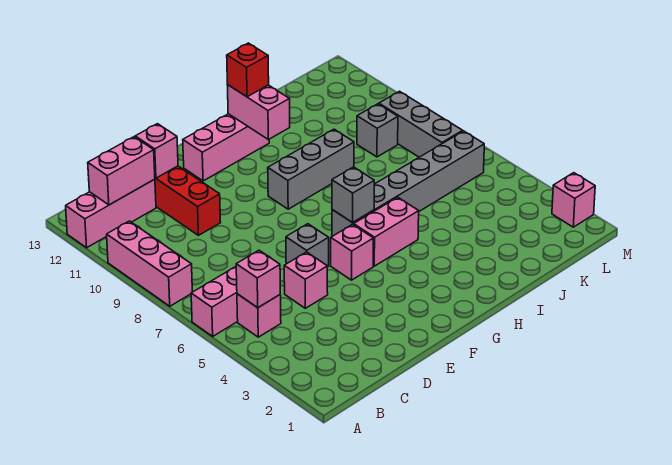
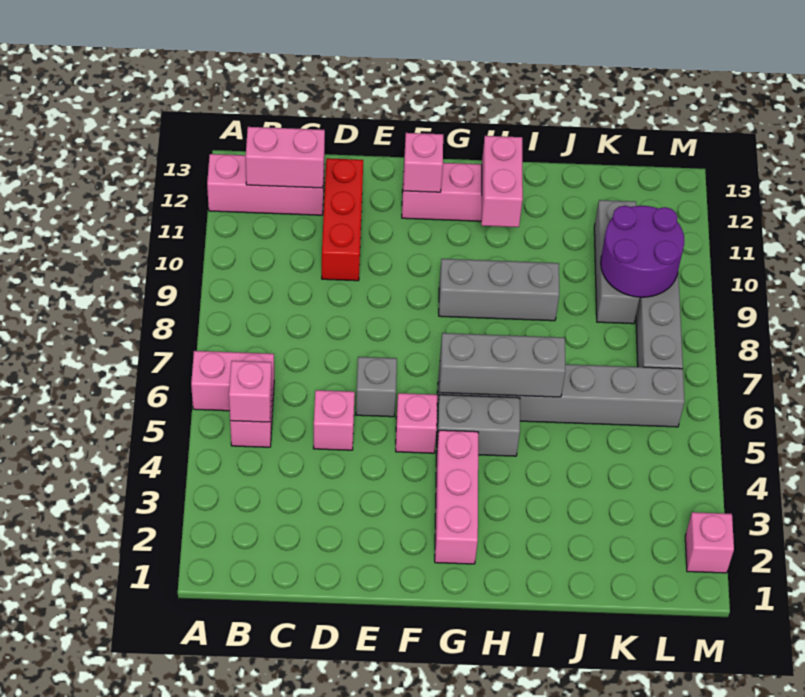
pink brick A8:A10 level 1 -> pink brick G2:G4 level 1
pink brick D12 level 2 -> pink brick F12 level 2
pink brick G5:H5 level 1 -> grey brick G5:H5 level 1
grey brick G6 level 2 -> grey brick G6:I6 level 2
red brick H12 level 3 -> none
grey brick K9 level 1 -> grey brick K9:K11 level 1
none -> purple round brick K9:L10 level 2

